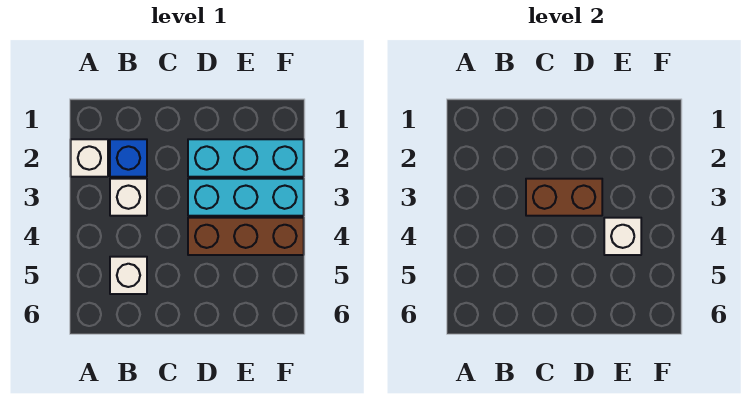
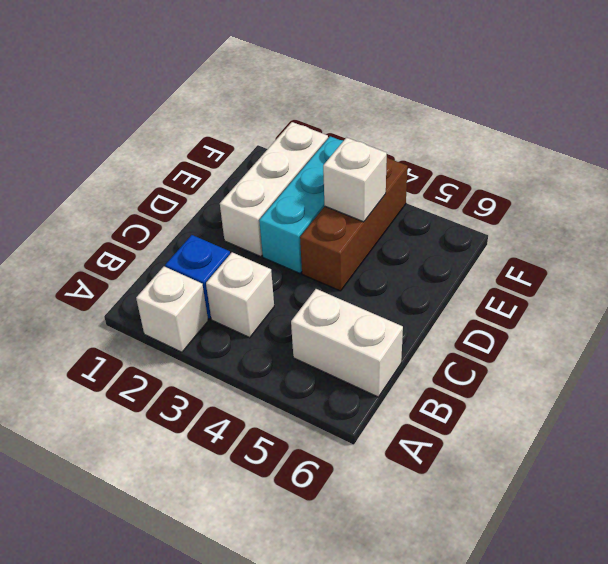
white brick B5 level 1 -> white brick B5:B6 level 1
brown brick C3:D3 level 2 -> none
cyan brick D2:F2 level 1 -> white brick D2:F2 level 1

